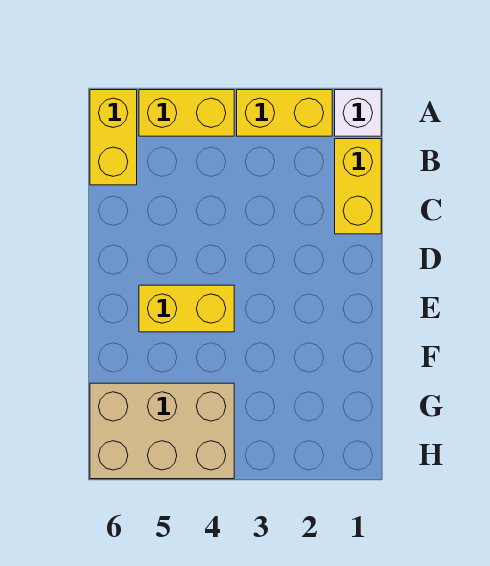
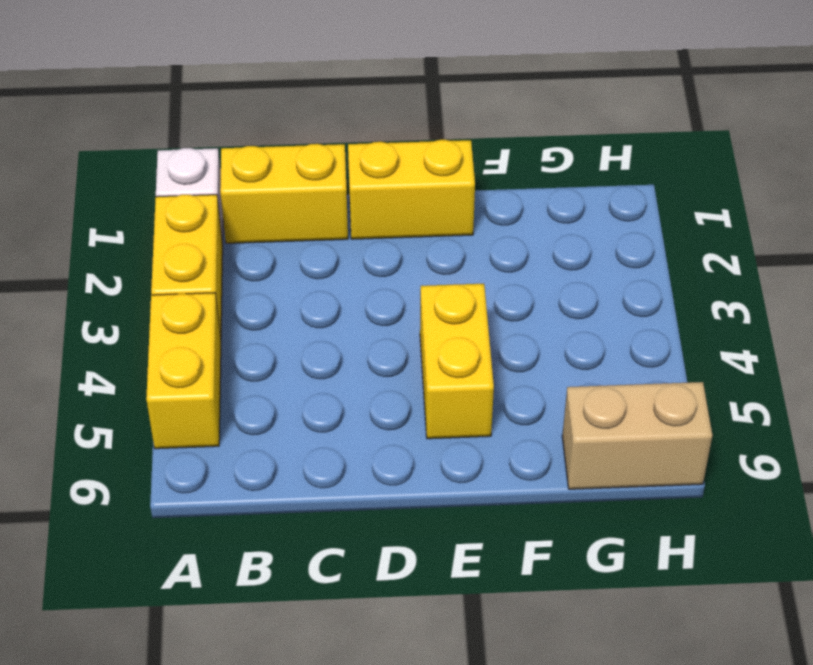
yellow brick A6:B6 level 1 -> yellow brick D1:E1 level 1
tan brick G4:H6 level 1 -> tan brick G6:H6 level 1

